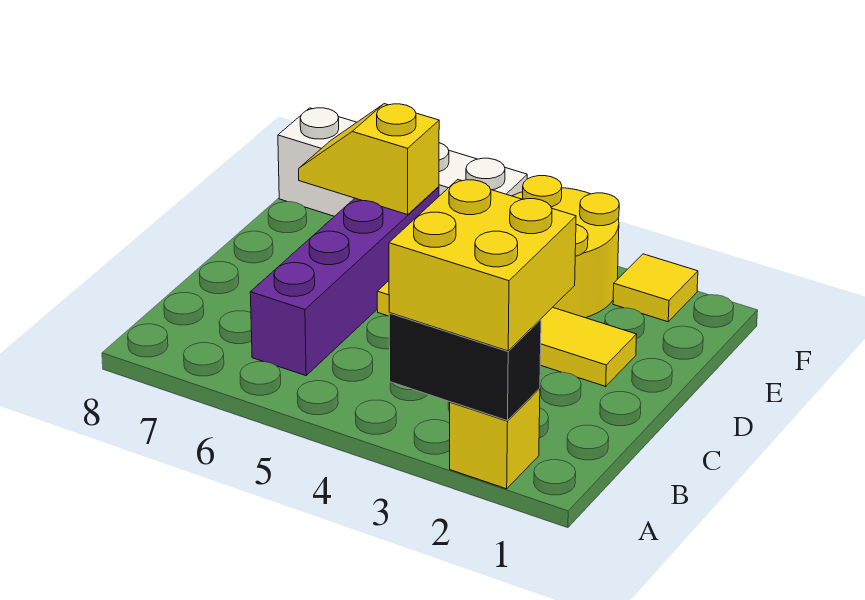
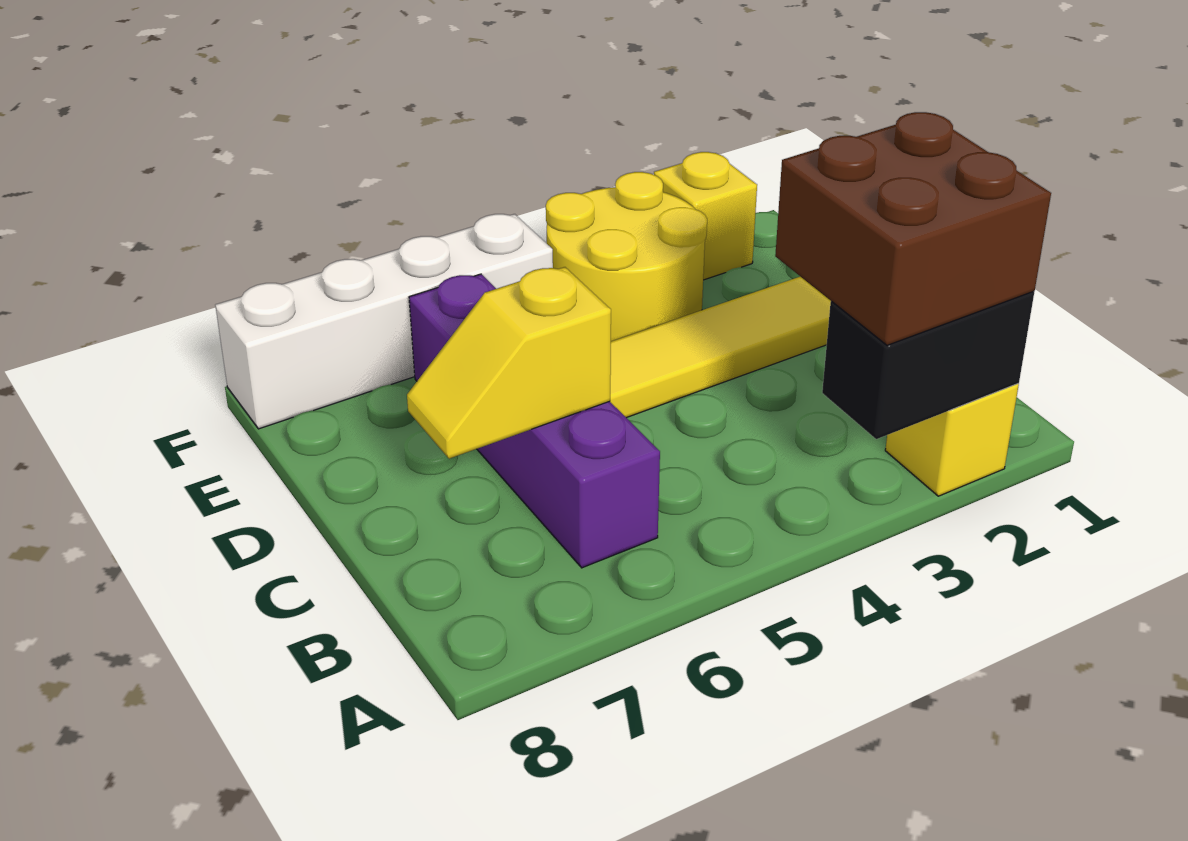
yellow brick A2:B3 level 3 -> brown brick A2:B3 level 3
yellow slope E6:E7 level 2 top 6 -> yellow slope C6:C7 level 2 top 6
yellow tile F2 level 1 -> yellow brick F2 level 1

